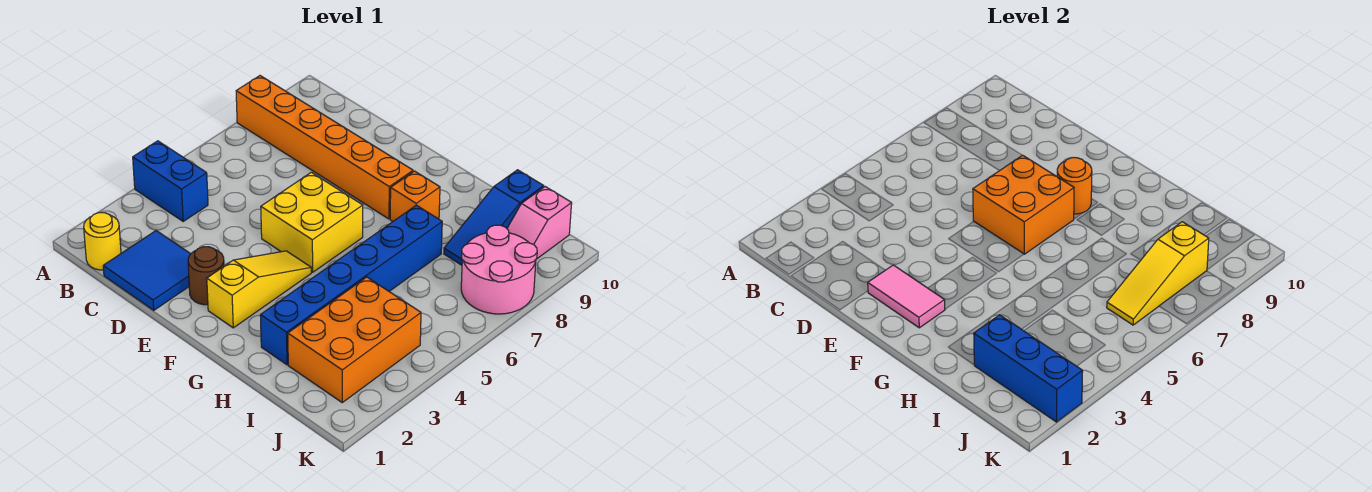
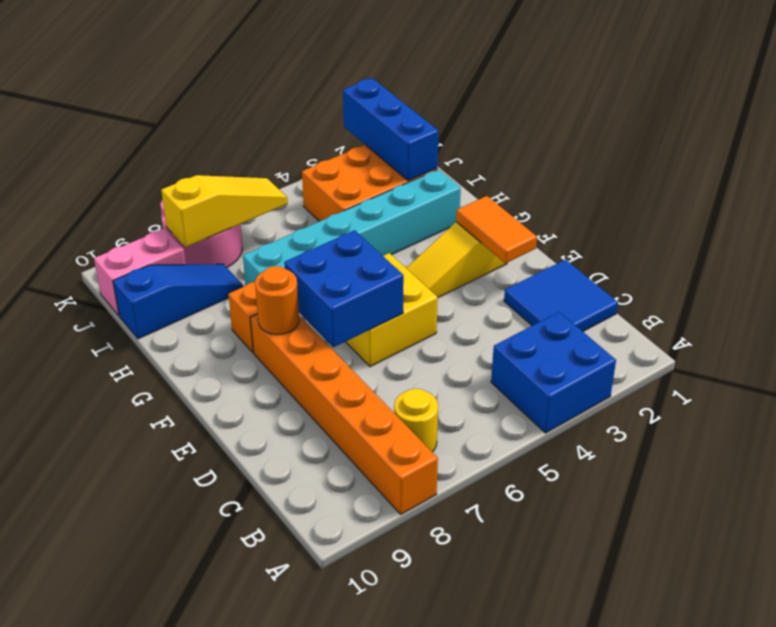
blue brick A4:B4 level 1 -> blue brick A3:B4 level 1
yellow round brick B1 level 1 -> yellow round brick B7 level 1
brown round brick E2 level 1 -> none
pink tile E2:F2 level 2 -> orange tile E2:F2 level 2
orange brick E6:F7 level 2 -> blue brick E6:F7 level 2
blue brick H2:H7 level 1 -> cyan brick H2:H7 level 1
pink slope J9:J10 level 1 top 10 -> pink brick J9:J10 level 1

